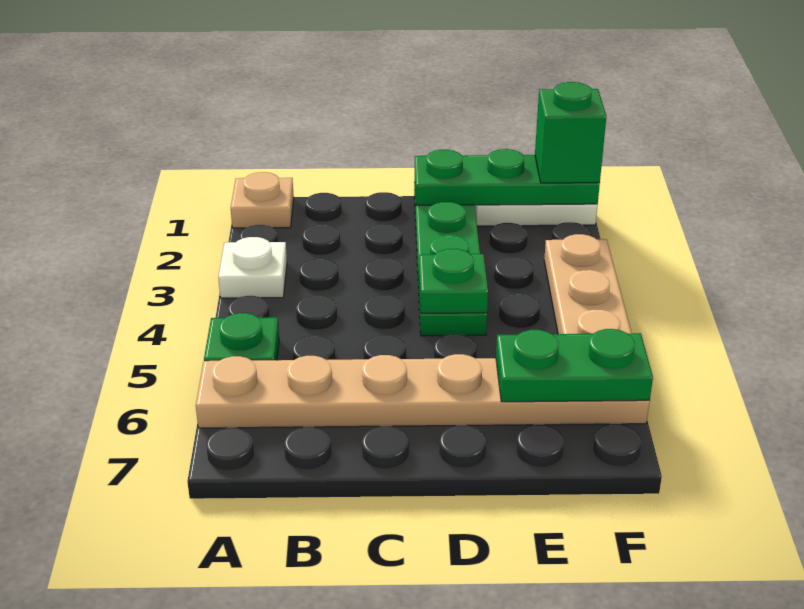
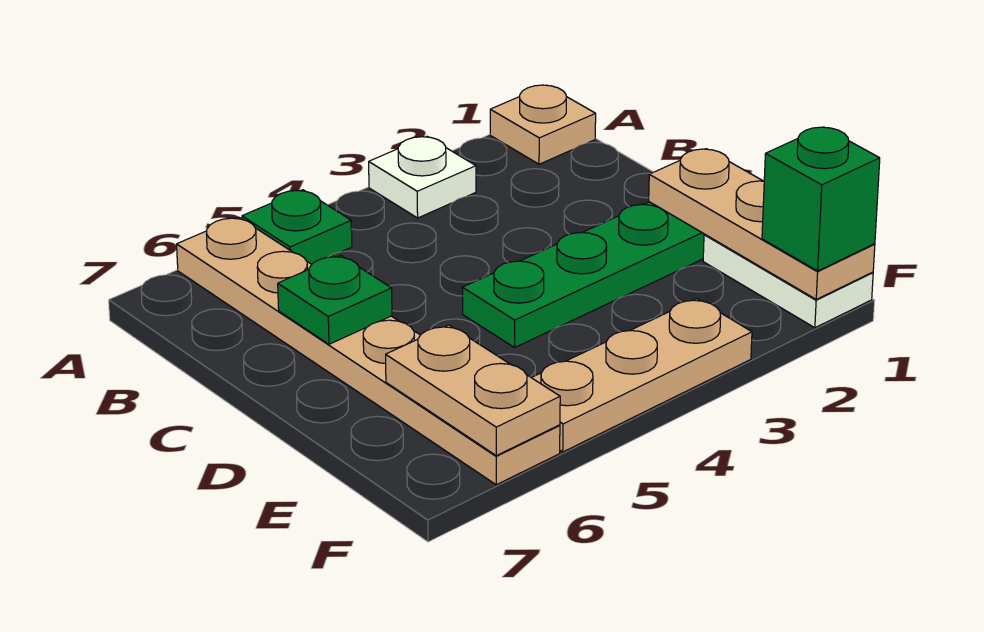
green plate D1:F1 level 2 -> tan plate D1:F1 level 2
green plate D4 level 2 -> green plate C6 level 2
green plate E6:F6 level 2 -> tan plate E6:F6 level 2

